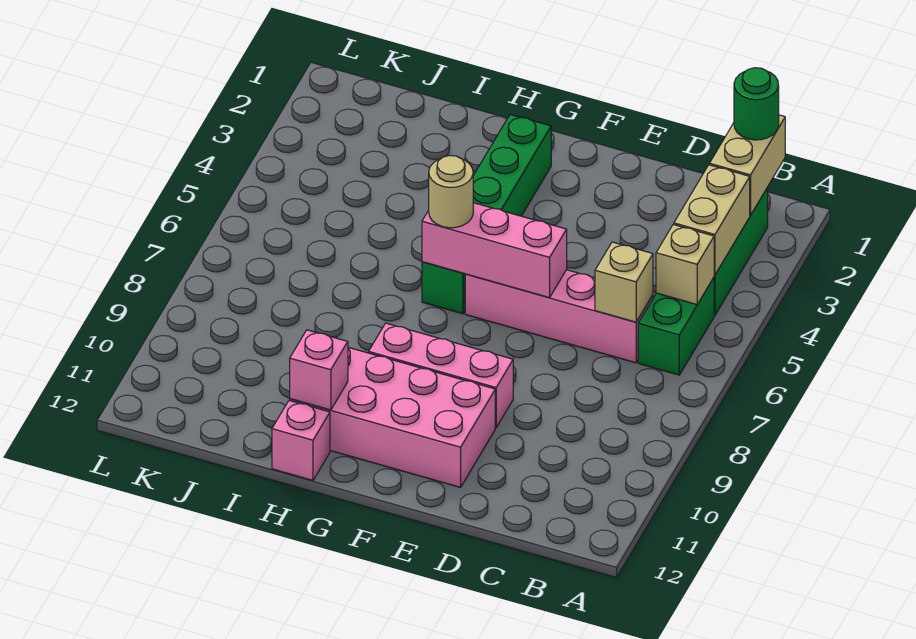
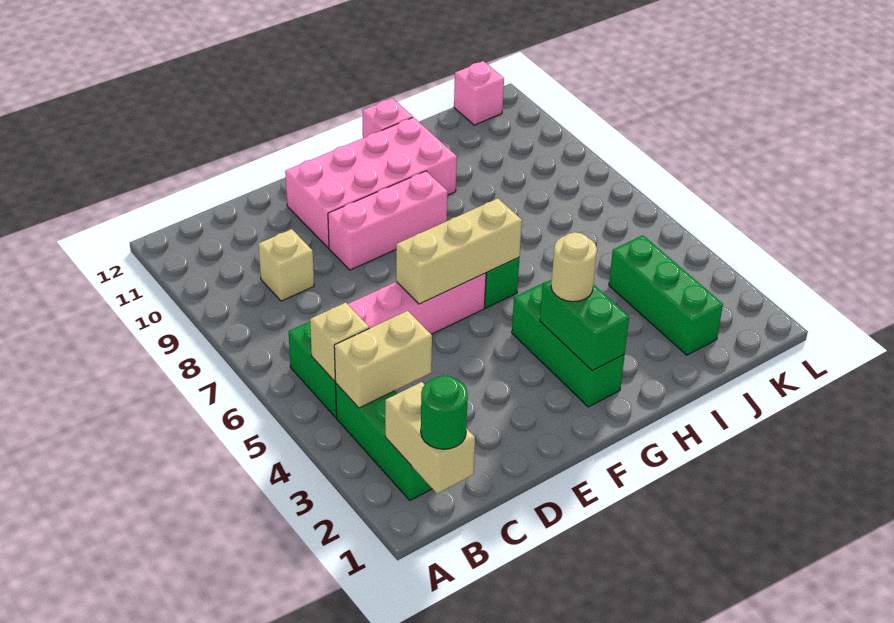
tan brick B3:B4 level 2 -> tan brick B4:C4 level 2
tan brick C6 level 2 -> tan brick C9 level 1
pink brick E6:G6 level 2 -> tan brick E6:G6 level 2
none -> green brick G2:G3 level 2
tan round brick G6 level 3 -> tan round brick G3 level 3
pink brick H11 level 2 -> pink brick K12 level 1
none -> green brick J2:J4 level 1

